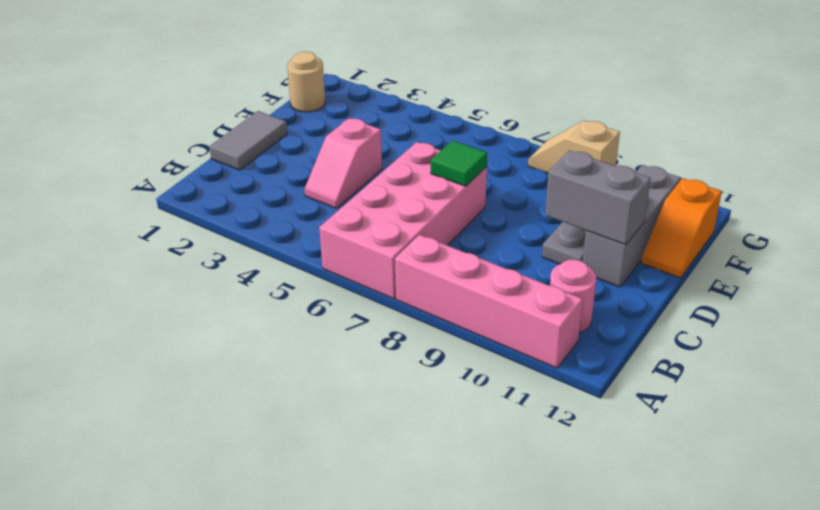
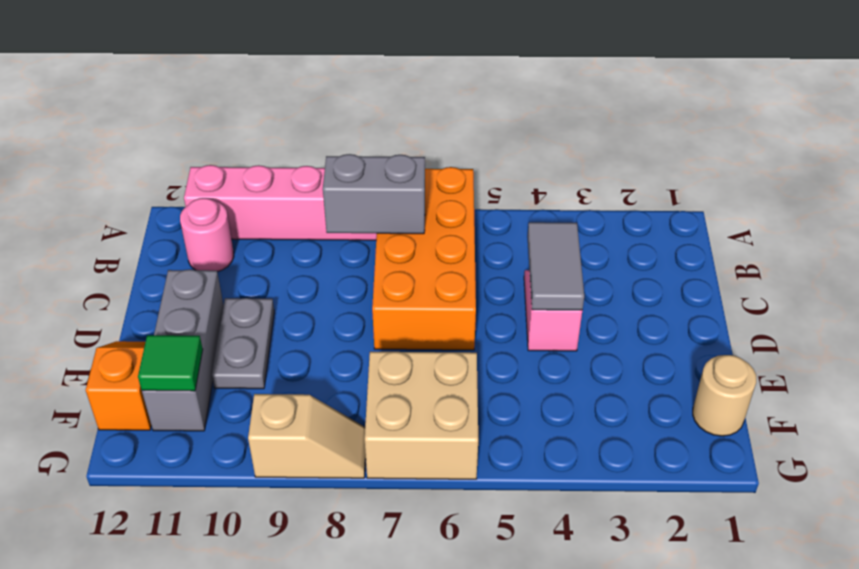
pink brick A6:D7 level 1 -> orange brick A6:D7 level 1
grey tile C1:D1 level 1 -> grey tile C4:D4 level 2
green tile D7 level 2 -> green tile F11 level 2
grey brick D10:D11 level 2 -> grey brick B7:B8 level 2
none -> tan brick F6:G7 level 1

